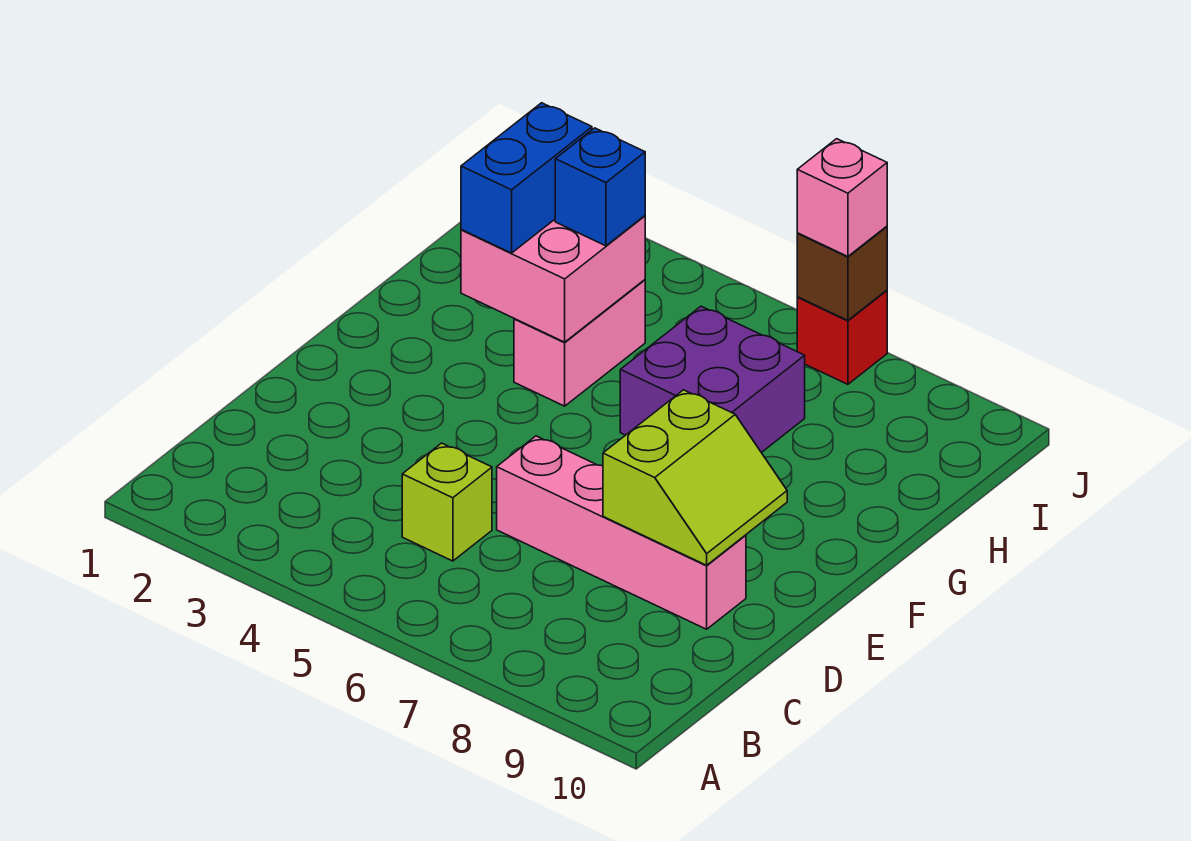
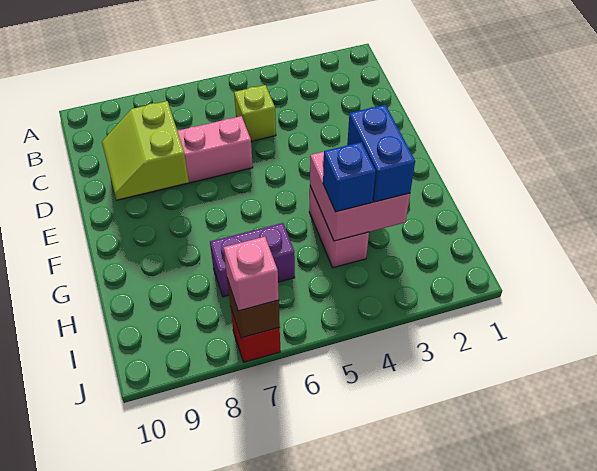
purple brick G6:H7 level 1 -> purple brick H6:H7 level 1

